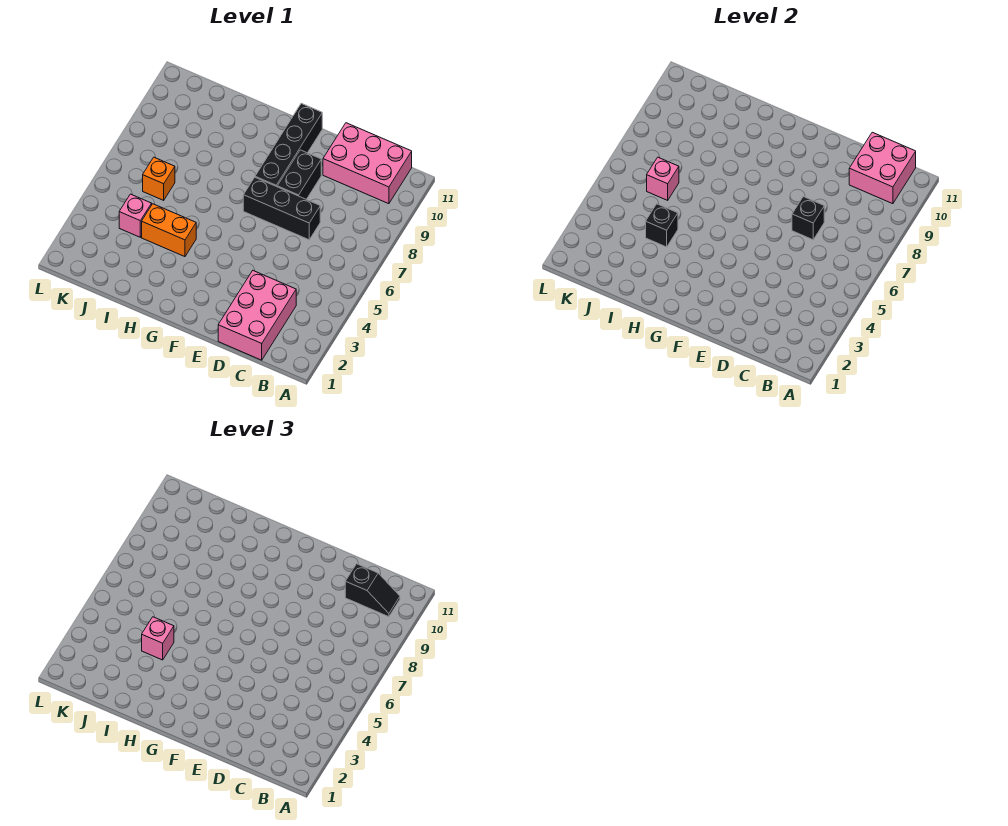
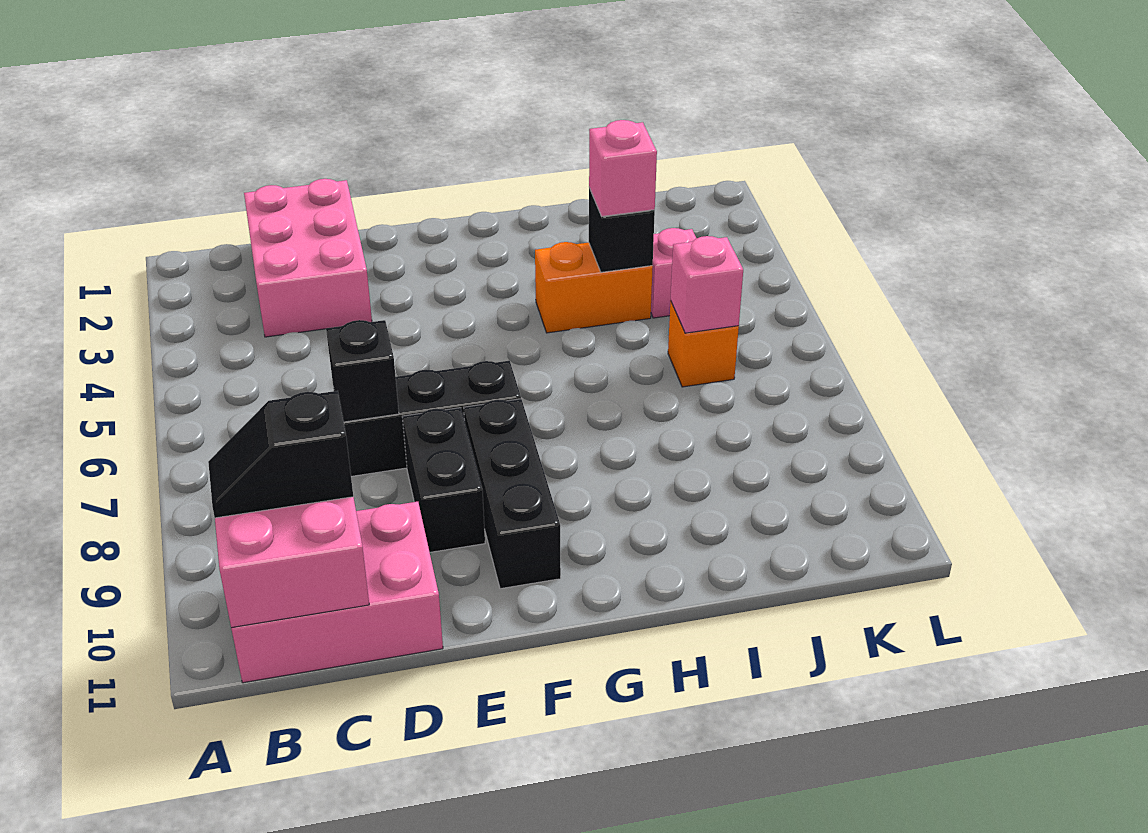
black brick F8:F11 level 1 -> black brick F8:F10 level 1

